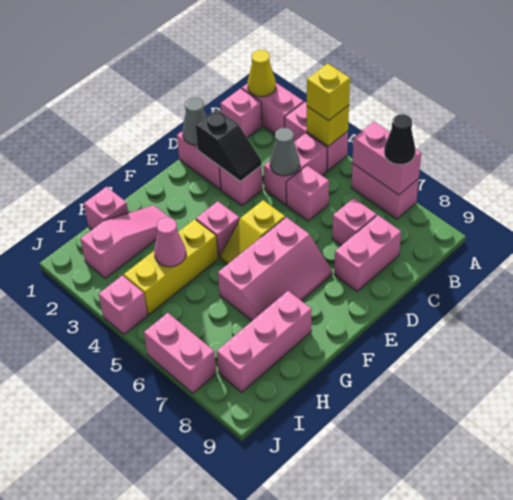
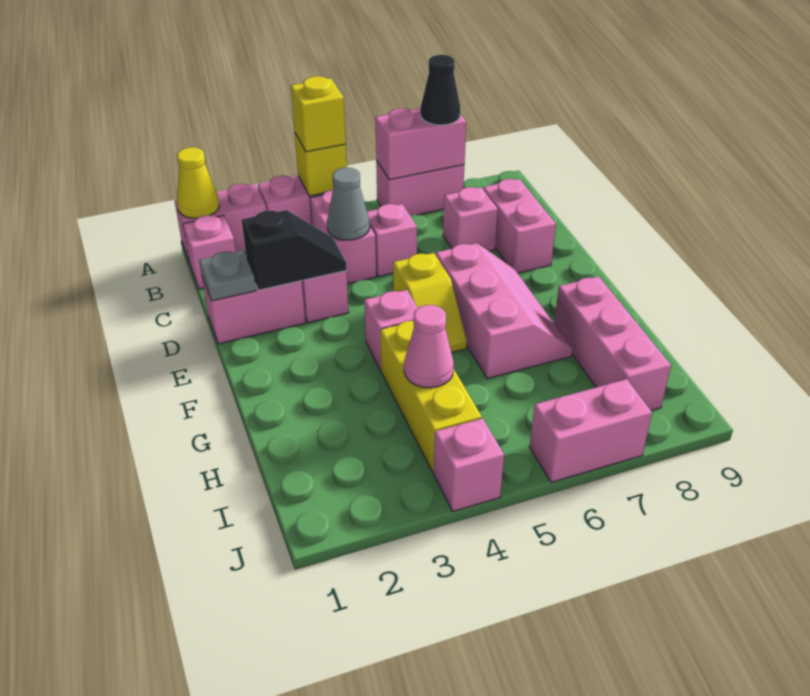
grey cone D1 level 2 -> grey plate D1 level 2
pink slope G2:I2 level 1 top I -> none
pink brick H1 level 1 -> none

